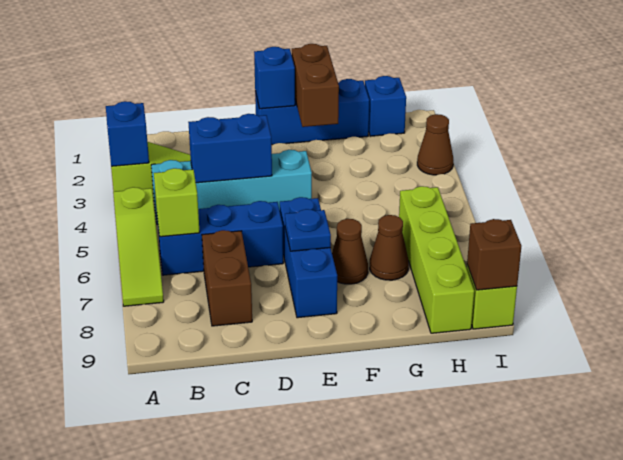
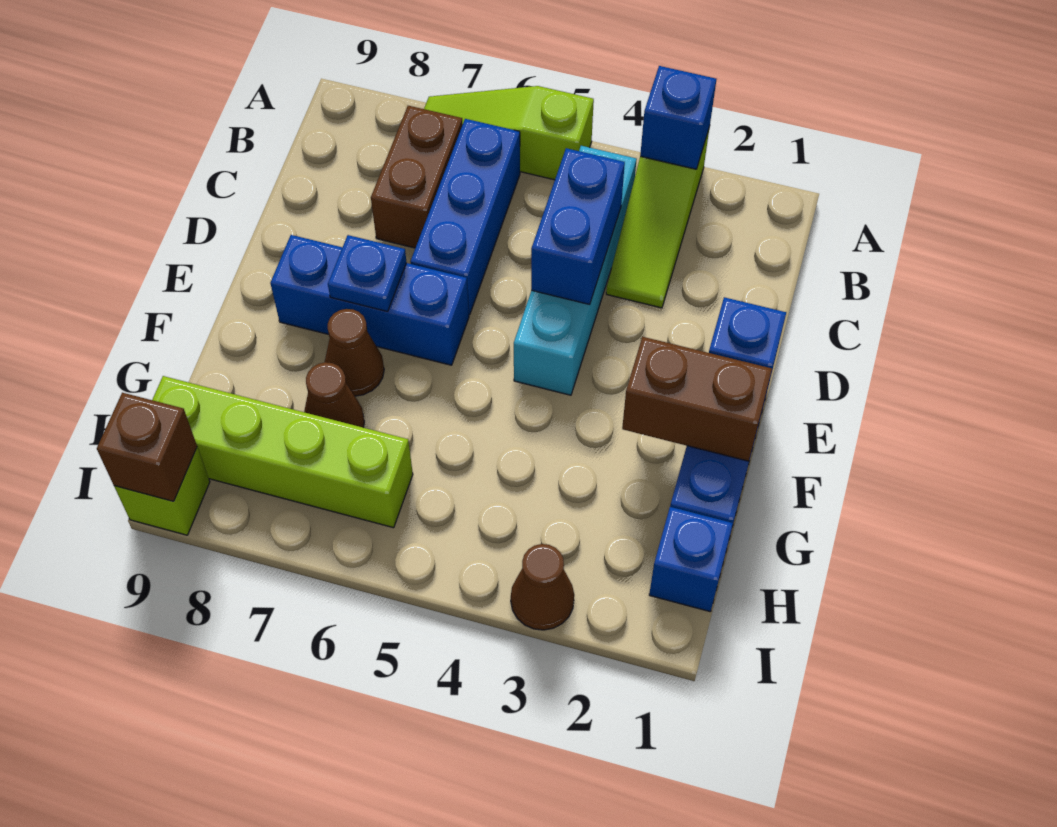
lime brick B6 level 2 -> none
brown brick C7:C8 level 1 -> brown brick B7:C7 level 1

